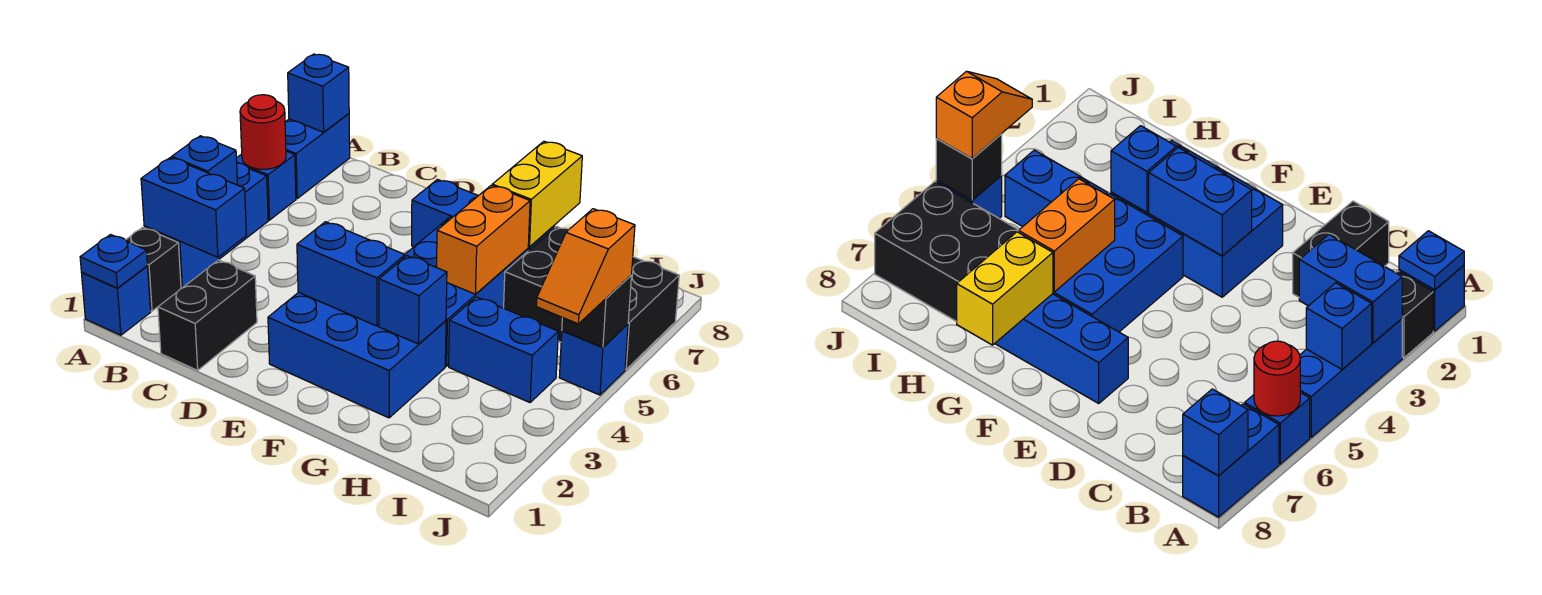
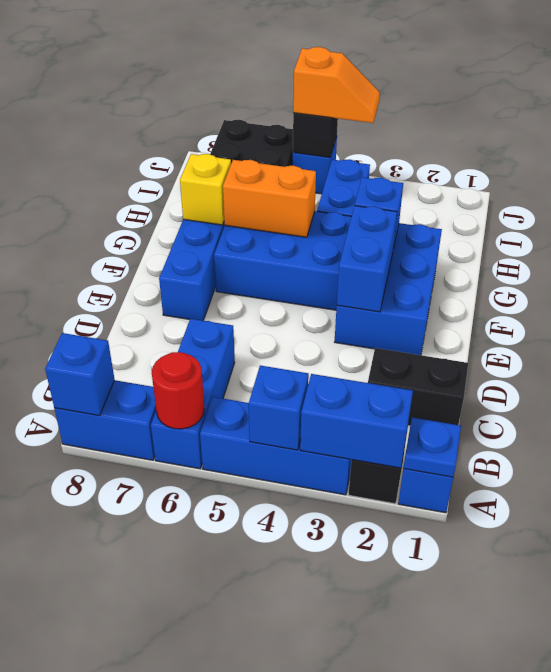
blue brick A3:B3 level 2 -> blue brick A2:A3 level 2
blue brick A6 level 1 -> blue brick A6:C6 level 1
yellow brick G7:G8 level 2 -> yellow brick G7 level 2

